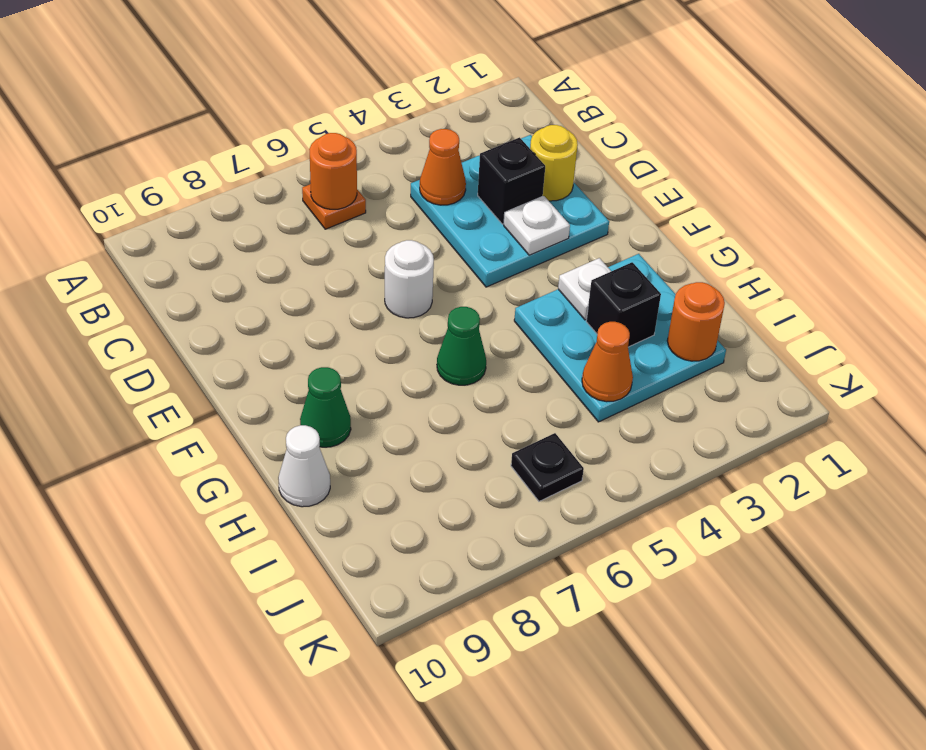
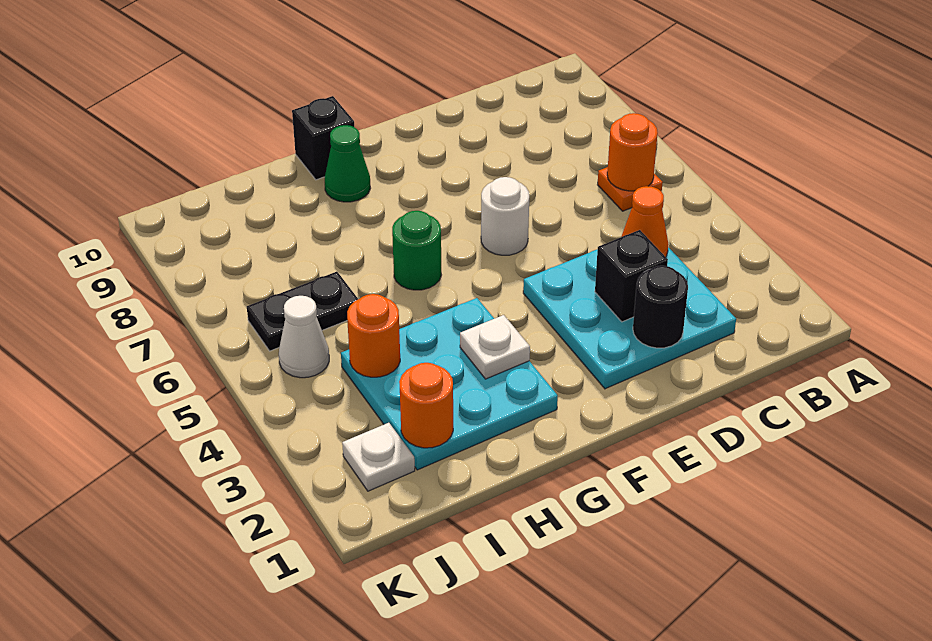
yellow round brick D2 level 2 -> black round brick D2 level 2
white plate E3 level 2 -> white plate J2 level 1
green cone G6 level 1 -> green round brick G6 level 1
black brick H3 level 2 -> black brick G10 level 1
white cone H10 level 1 -> white cone J5 level 1
orange cone I4 level 2 -> orange round brick I4 level 2
black plate J6 level 1 -> black plate I6:J6 level 1

